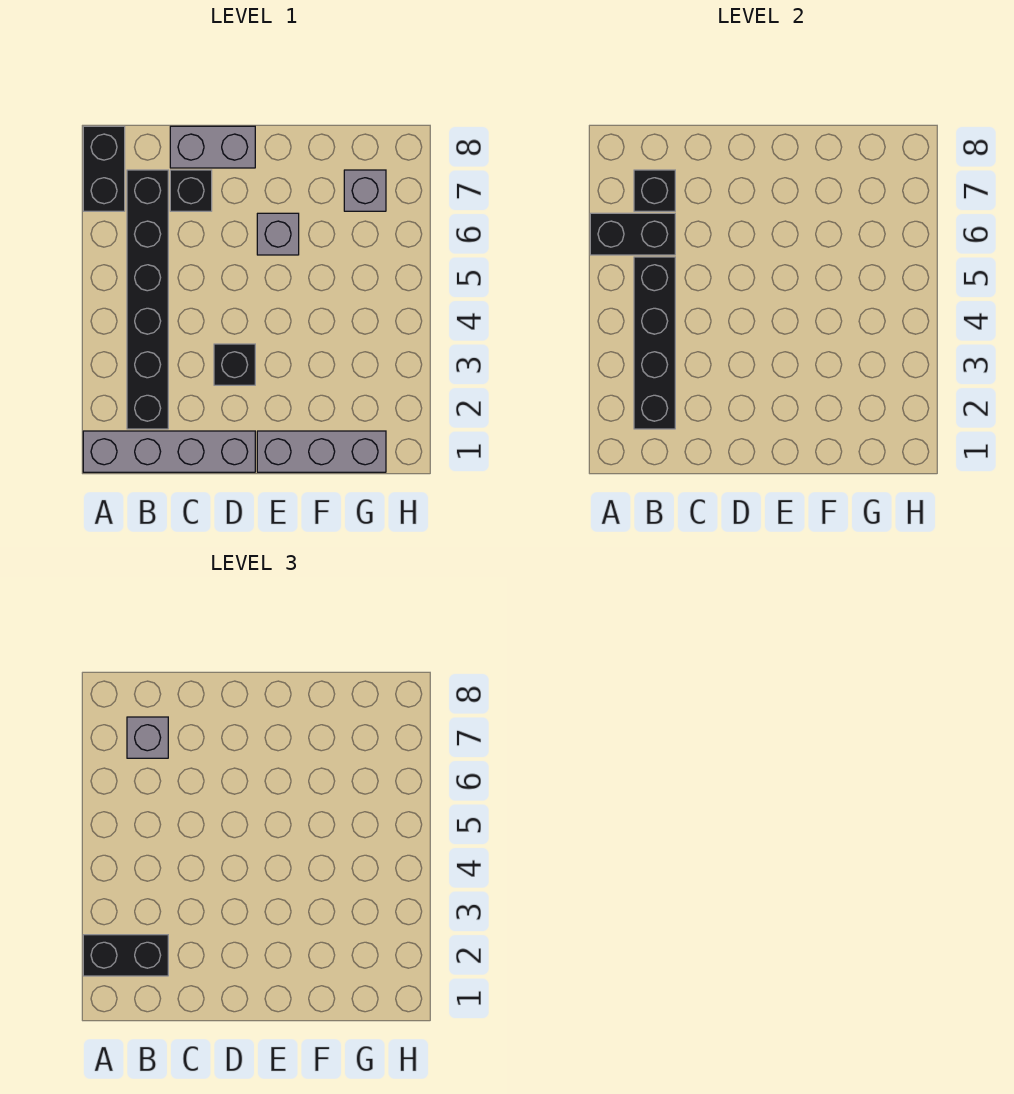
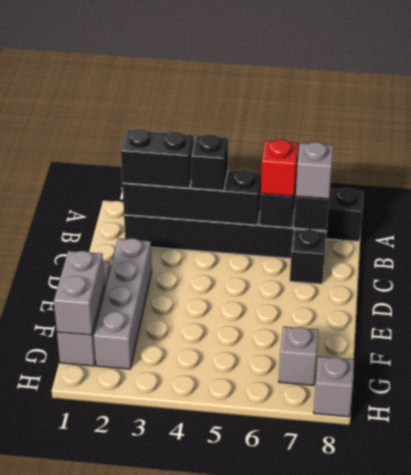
grey brick A1:D1 level 1 -> grey brick D2:G2 level 1
black brick A2:B2 level 3 -> black brick B2:B3 level 3
none -> red brick B6 level 3
grey brick C8:D8 level 1 -> grey brick F1:G1 level 2
black brick D3 level 1 -> black brick B4 level 3
grey brick E6 level 1 -> grey brick H8 level 1

